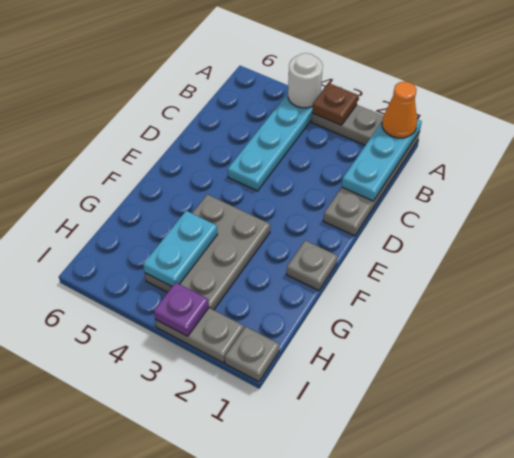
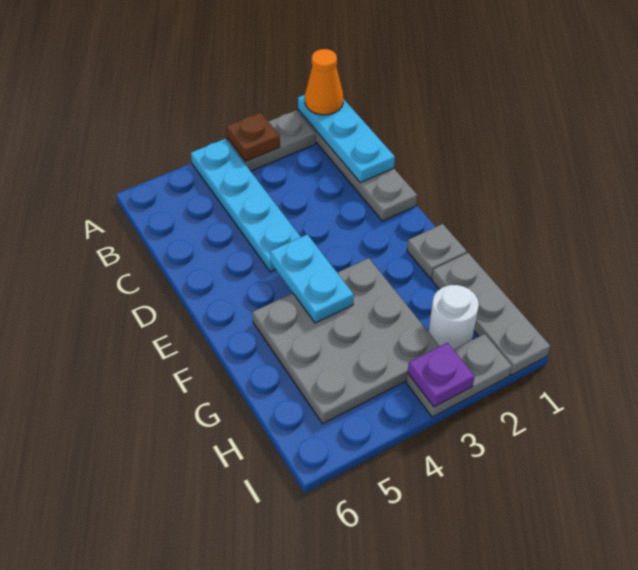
white round brick A4 level 2 -> white round brick H2 level 1
grey plate F3:H4 level 1 -> grey plate F3:H5 level 1
cyan plate G4:H4 level 2 -> cyan plate E4:F4 level 2
grey plate I1 level 1 -> grey plate G1:I1 level 1

